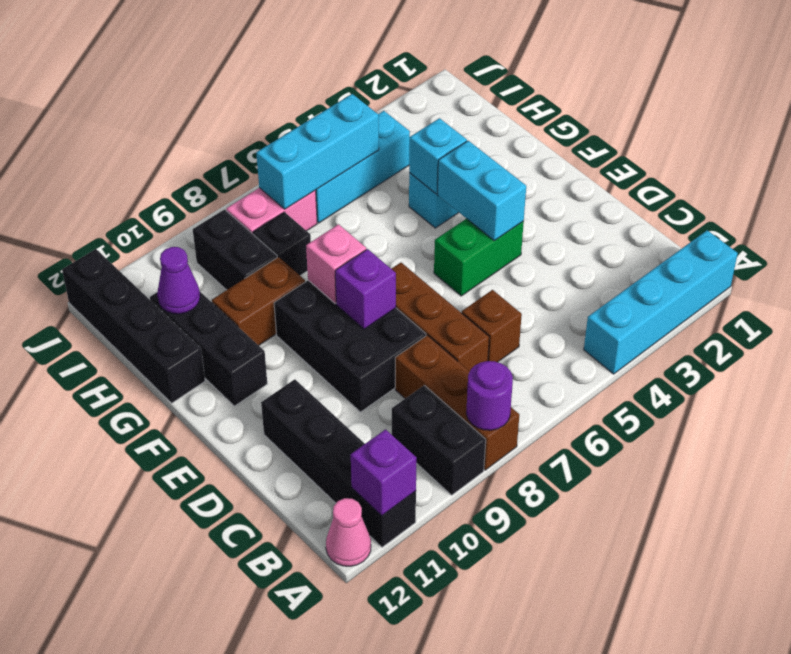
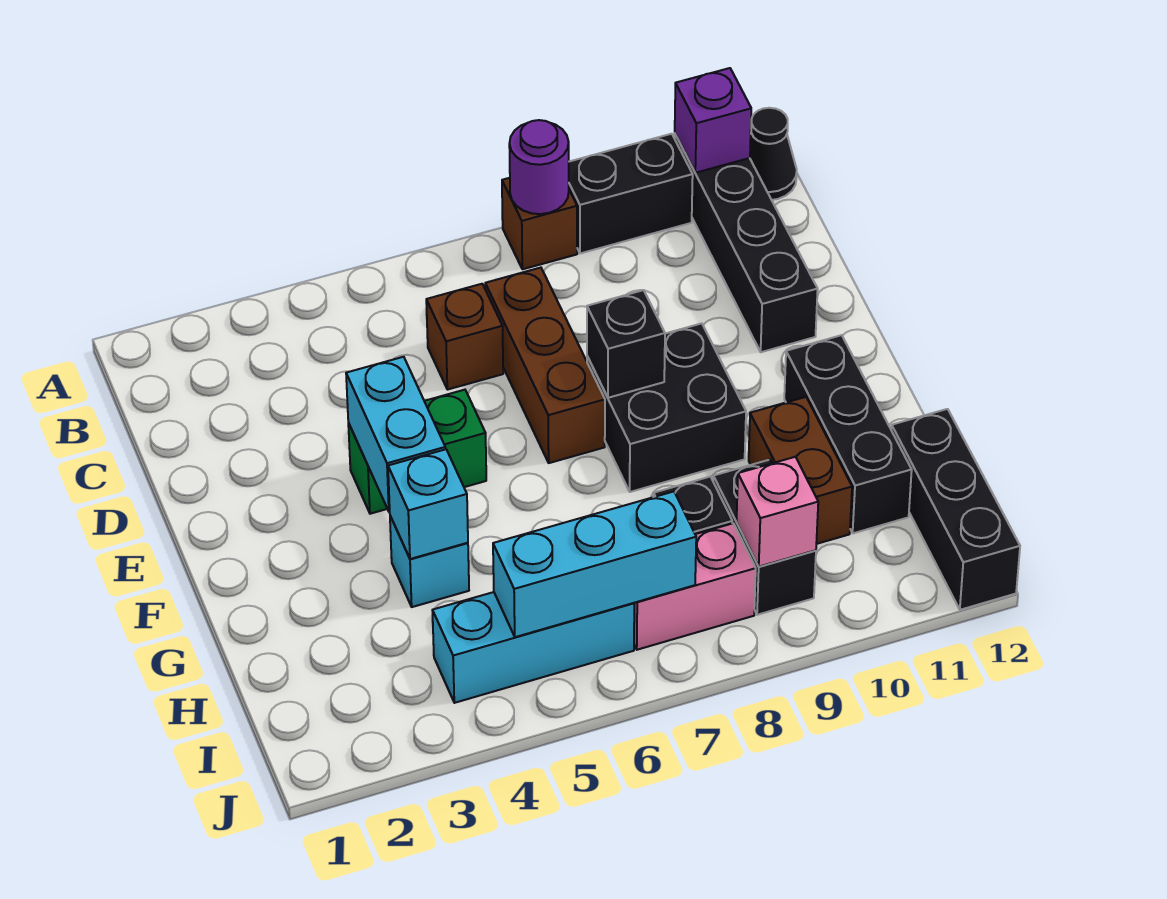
cyan brick A1:A4 level 1 -> none
brown brick A8:C8 level 1 -> brown brick A8 level 1
black brick A9:B9 level 1 -> black brick A9:A10 level 1
pink cone A12 level 1 -> black cone A12 level 1
black brick D8:F9 level 1 -> black brick E8:F9 level 1
purple brick E8 level 2 -> black brick E8 level 2
pink brick F8 level 2 -> pink brick I9 level 2
brown brick G9:G10 level 1 -> brown brick G10:H10 level 1
black brick G12:J12 level 1 -> black brick H12:J12 level 1
purple cone H11 level 2 -> none

